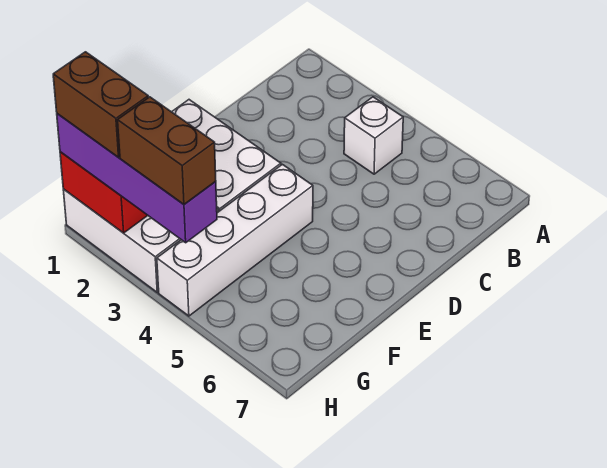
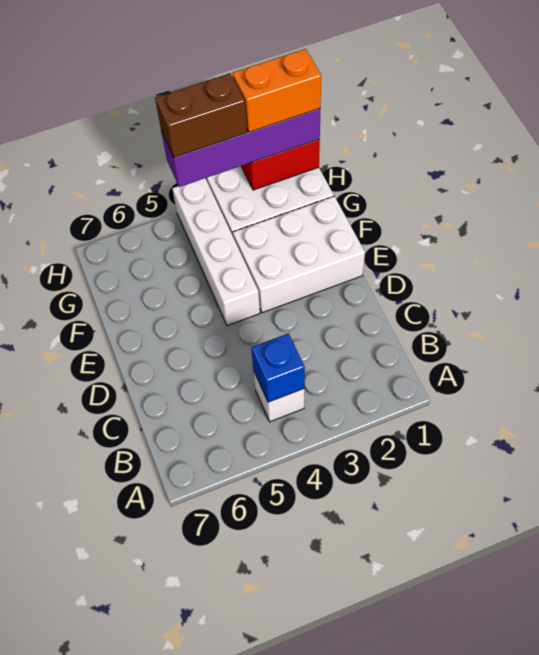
none -> blue brick B4 level 2
brown brick H1:H2 level 4 -> orange brick H1:H2 level 4

